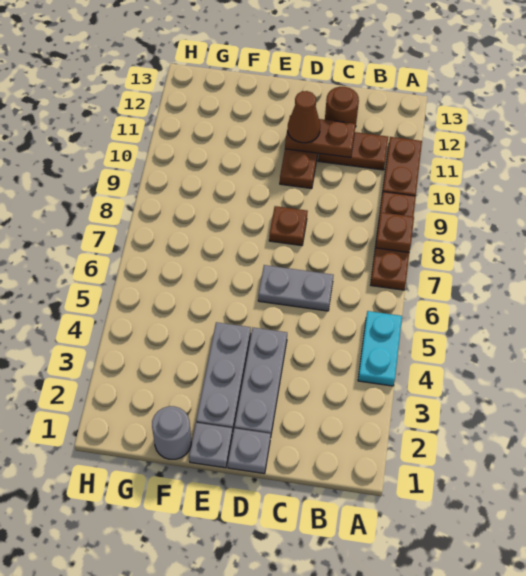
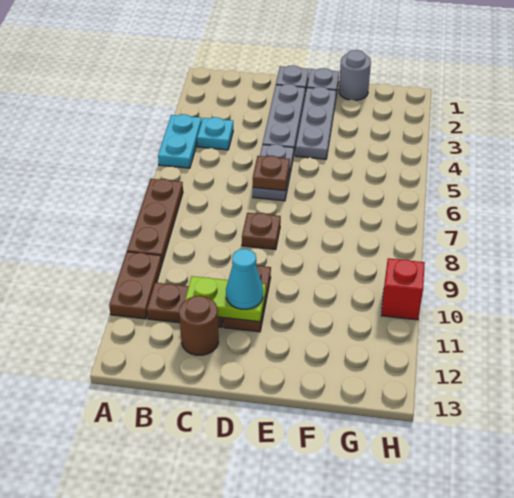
brown plate A8 level 2 -> brown plate D6 level 2
none -> cyan plate B4 level 1
grey plate C6:D6 level 1 -> grey plate D5:D6 level 1
brown plate C11:D11 level 2 -> lime plate C11:D11 level 2
brown cone D11 level 3 -> cyan cone D11 level 3
none -> red brick H10 level 1

